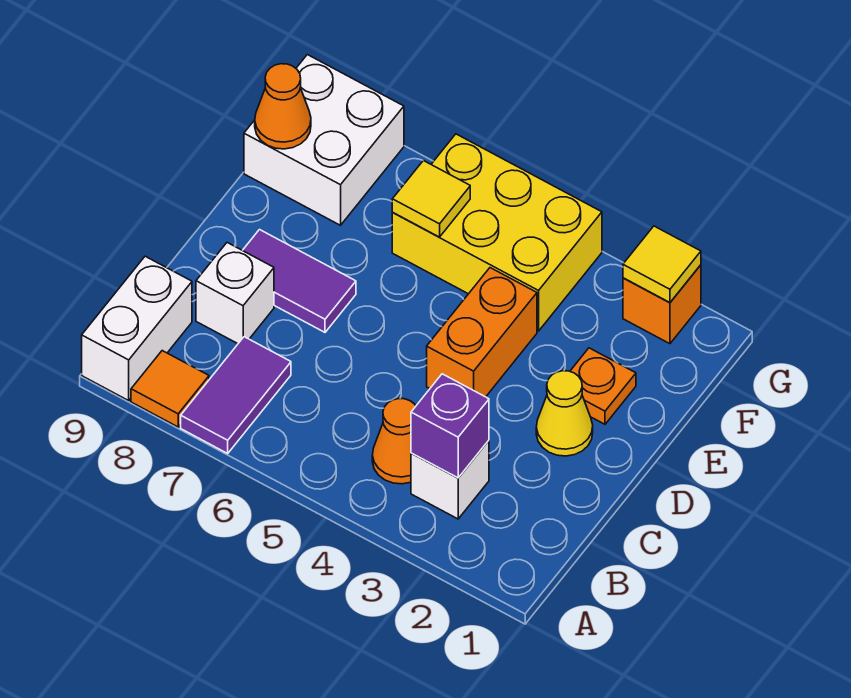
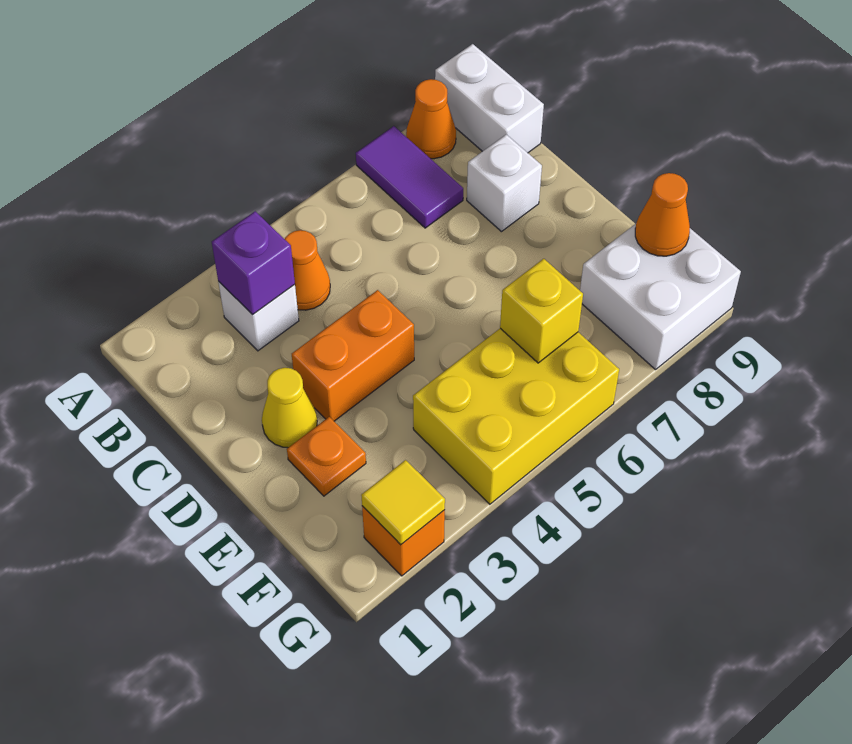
orange tile A8 level 1 -> orange cone A8 level 1
orange brick D4:E4 level 1 -> orange brick D3:D4 level 1
purple tile D7:D8 level 1 -> none
yellow tile F6 level 2 -> yellow brick F6 level 2

